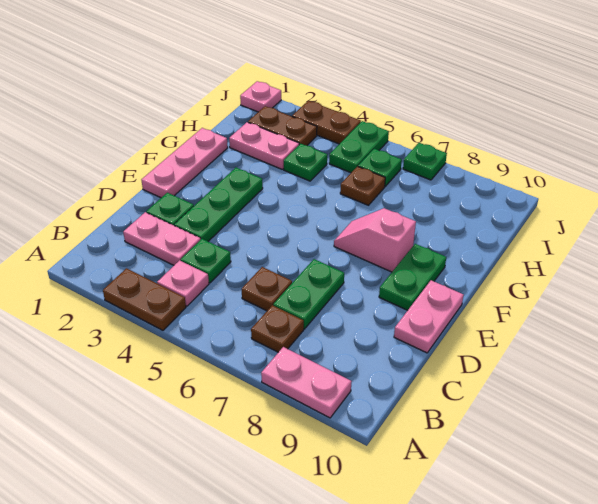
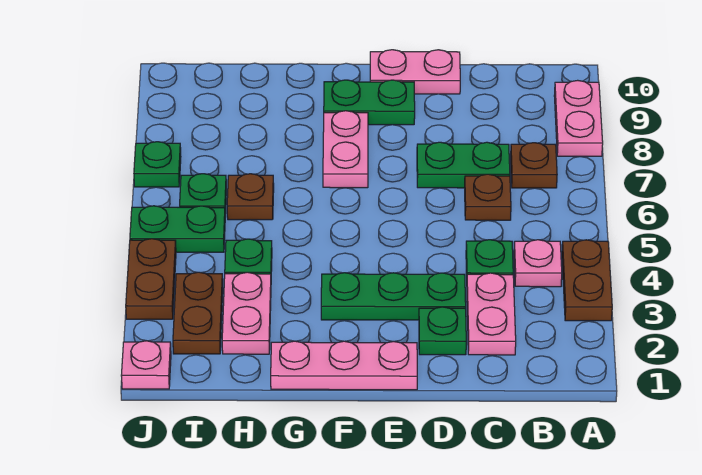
pink slope F7:F8 level 1 top 8 -> pink plate F7:F8 level 1

